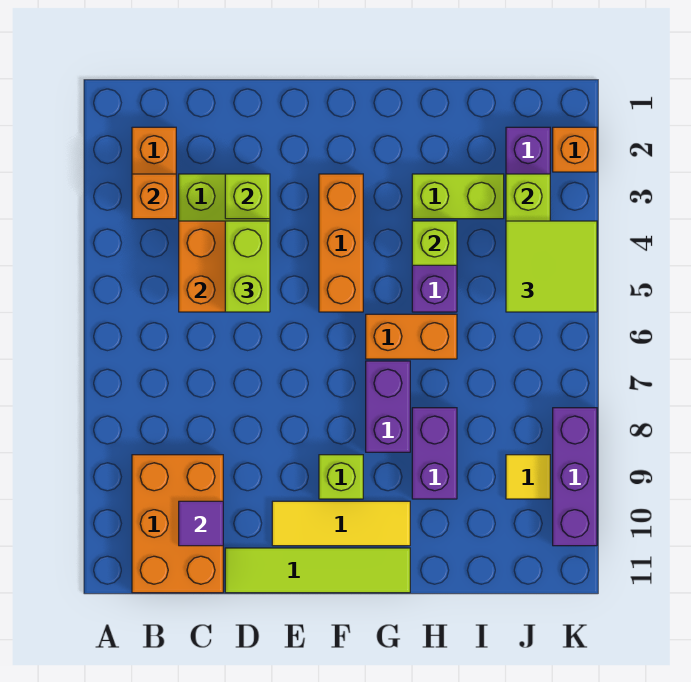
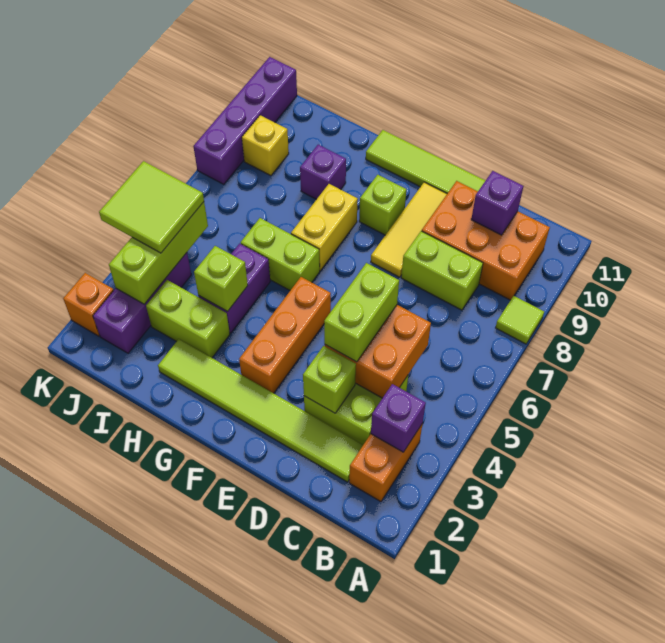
none -> lime tile A8 level 1
orange brick B3 level 2 -> purple brick B3 level 2
orange brick B9:C11 level 1 -> orange brick B9:D10 level 1
none -> lime tile C2:H2 level 1
none -> lime brick C8:D8 level 1
purple tile C10 level 2 -> purple brick C10 level 2
yellow tile E10:G10 level 1 -> yellow tile E8:E10 level 1
orange brick G6:H6 level 1 -> lime brick G6:H6 level 1
purple brick G7:G8 level 1 -> yellow brick G7:G8 level 1
purple brick H8:H9 level 1 -> purple brick H9 level 1
yellow tile J9 level 1 -> yellow brick J9 level 1
purple brick K8:K10 level 1 -> purple brick K8:K11 level 1

